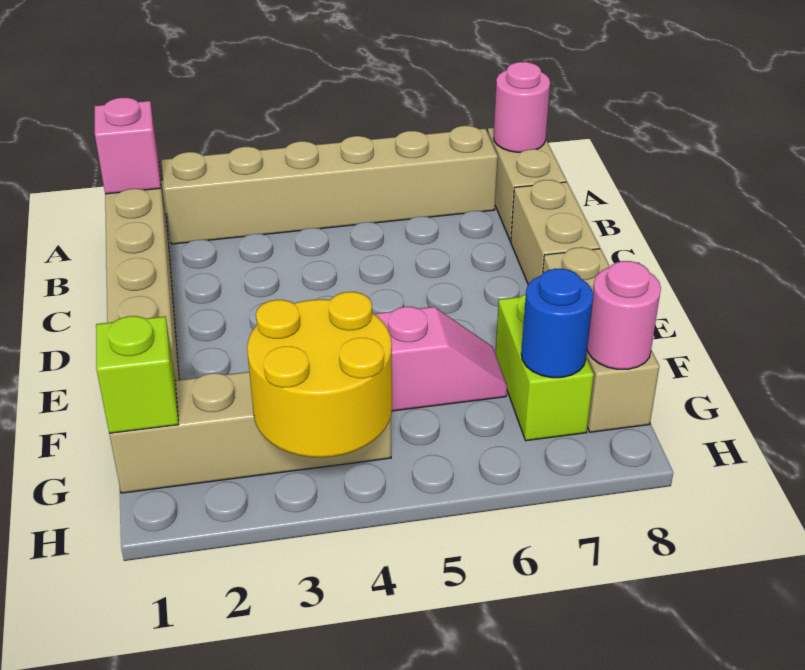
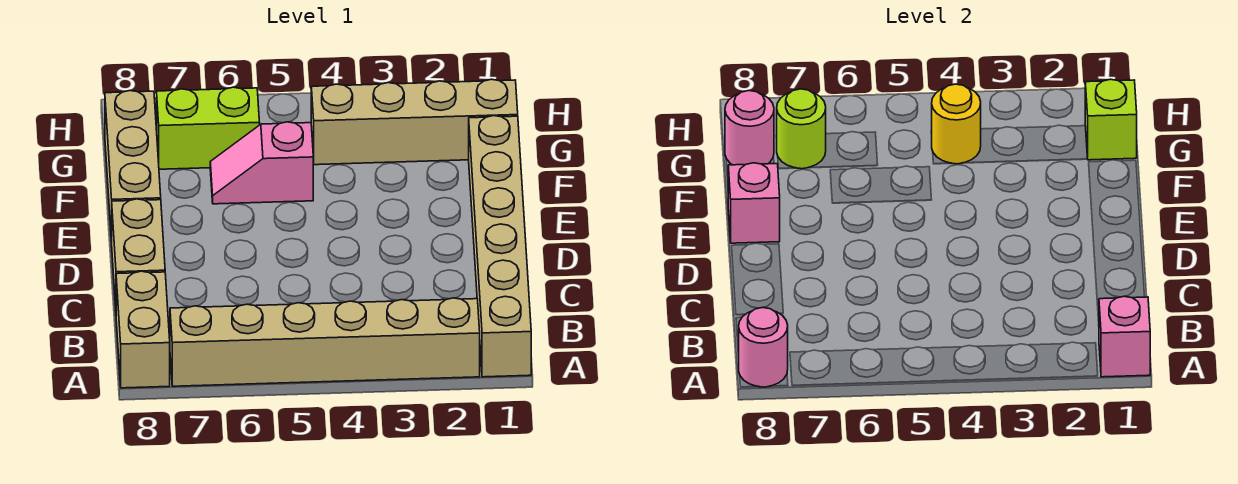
none -> pink brick E8 level 2
lime brick F7:G7 level 1 -> lime brick G6:G7 level 1
yellow round brick G3:H4 level 2 -> yellow round brick G4 level 2
blue round brick G7 level 2 -> lime round brick G7 level 2

